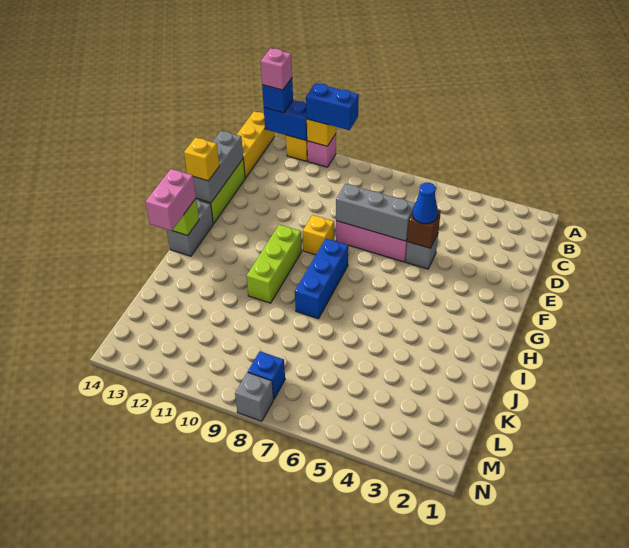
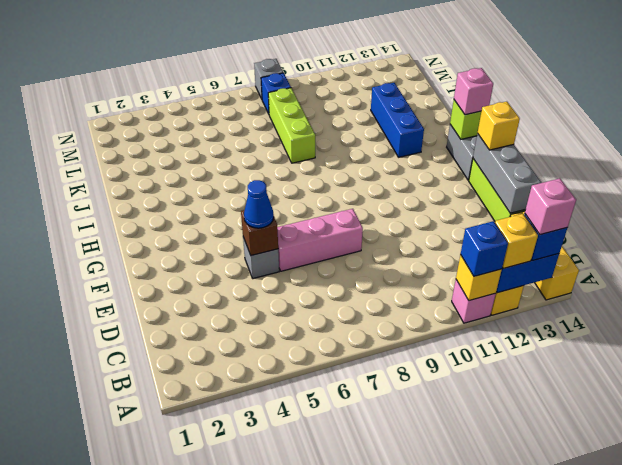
blue brick A10:A11 level 3 -> blue brick A11 level 3
grey brick E6:E8 level 2 -> none
yellow brick F9 level 1 -> yellow brick A12 level 3
blue brick G8:I8 level 1 -> blue brick I12:K12 level 1
lime brick G10:I10 level 1 -> lime brick J8:L8 level 1
pink brick H14:I14 level 3 -> pink brick H14 level 3

